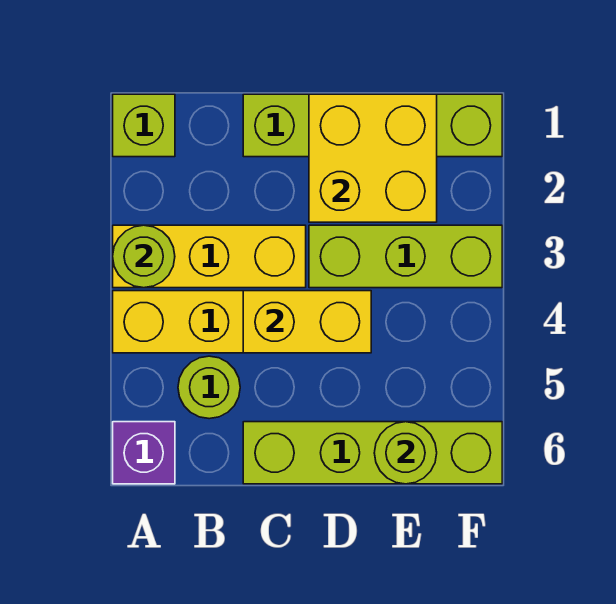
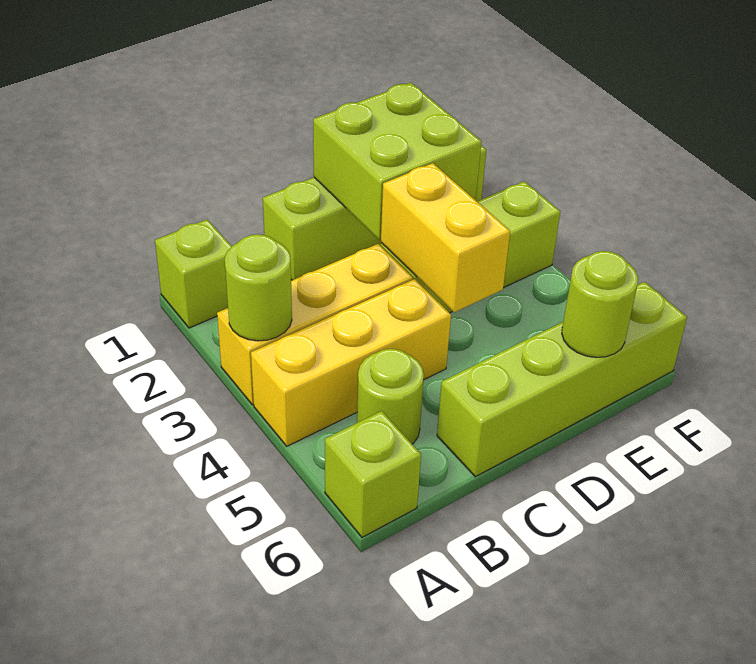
purple brick A6 level 1 -> lime brick A6 level 1
yellow brick C4:D4 level 2 -> yellow brick D3:D4 level 2
yellow brick D1:E2 level 2 -> lime brick D1:E2 level 2

